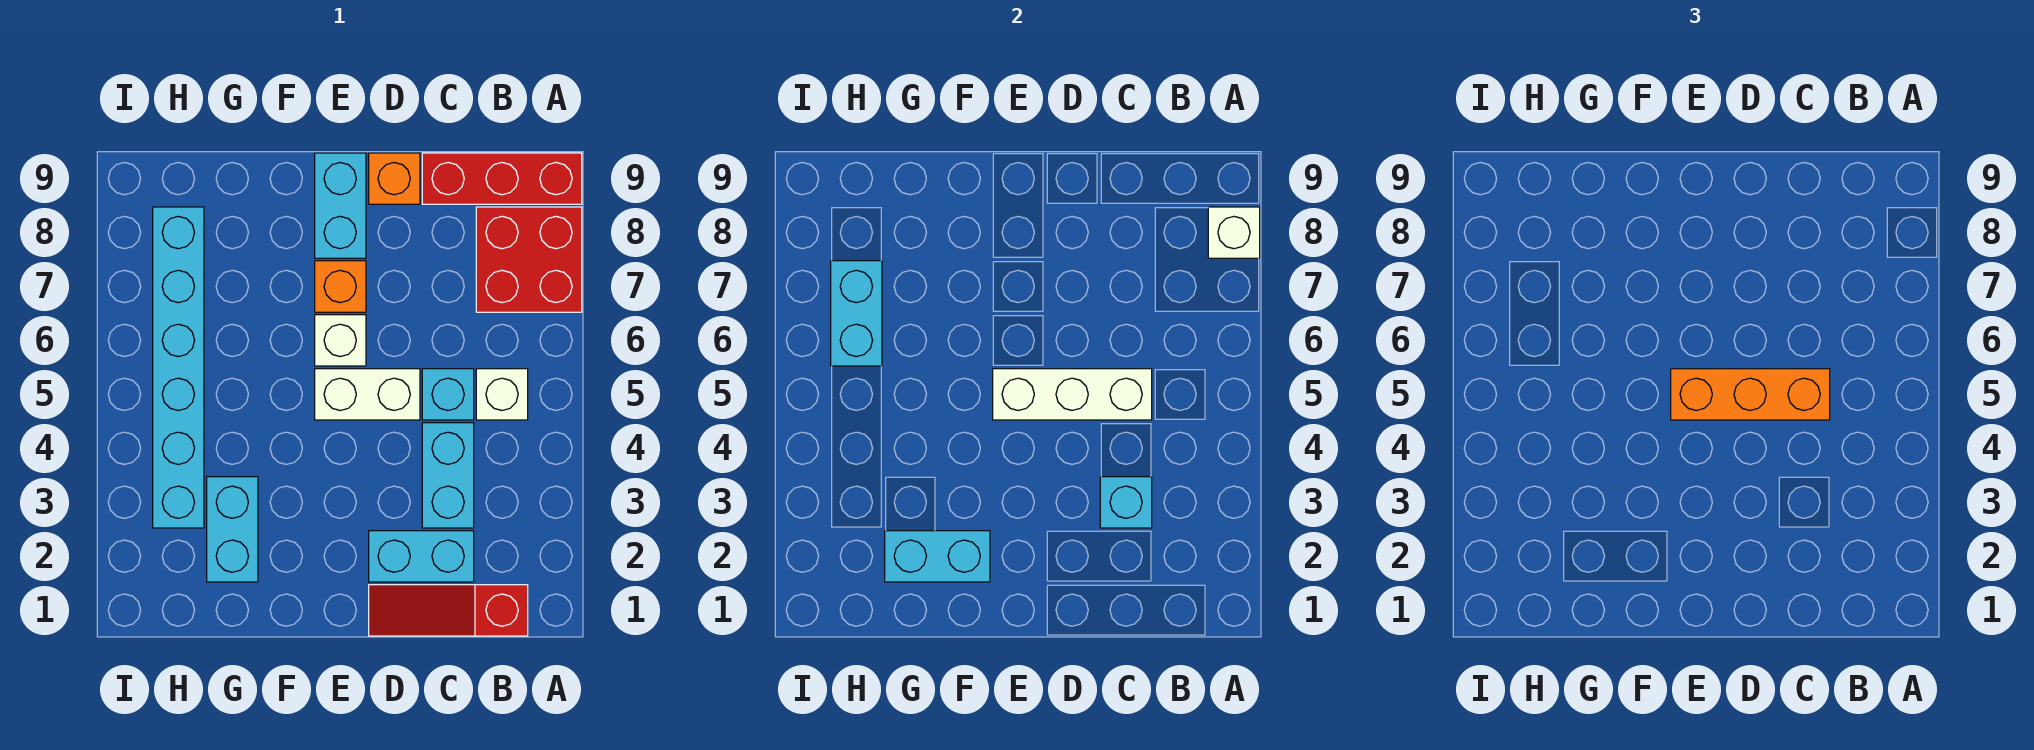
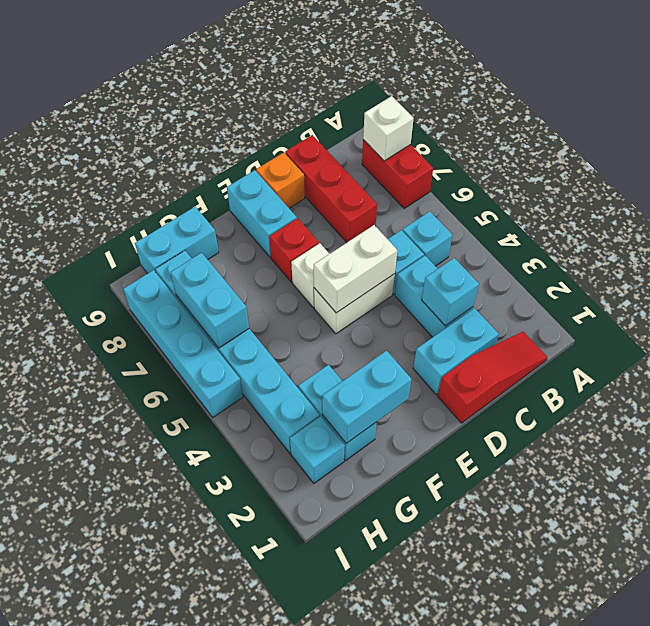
red brick A7:B8 level 1 -> red brick A7:A8 level 1
red brick A9:C9 level 1 -> red brick C7:C9 level 1
red slope B1:D1 level 1 top B -> red slope B1:D1 level 1 top D
white brick B5 level 1 -> cyan brick B5 level 1
white brick C5:E5 level 2 -> white brick D5:E5 level 2
orange brick C5:E5 level 3 -> none
orange brick E7 level 1 -> red brick E7 level 1
none -> cyan brick G9:H9 level 1
none -> cyan brick H2 level 1
none -> cyan brick I5:I8 level 1

